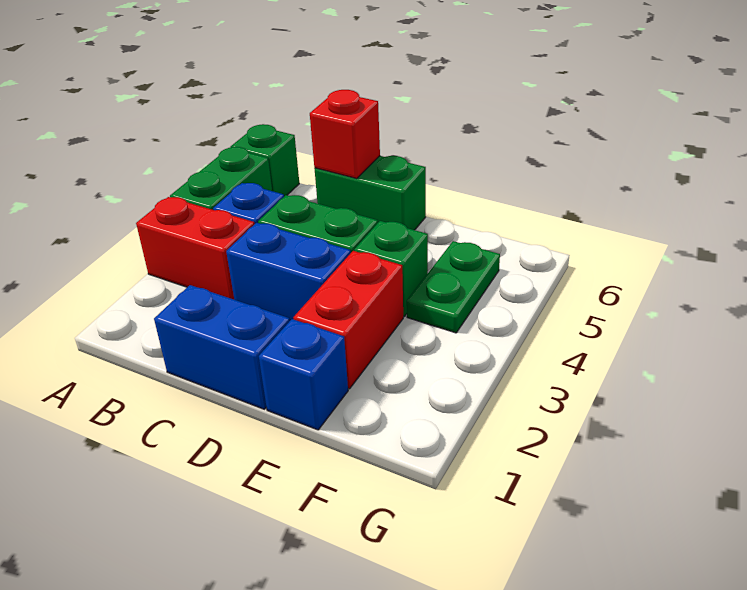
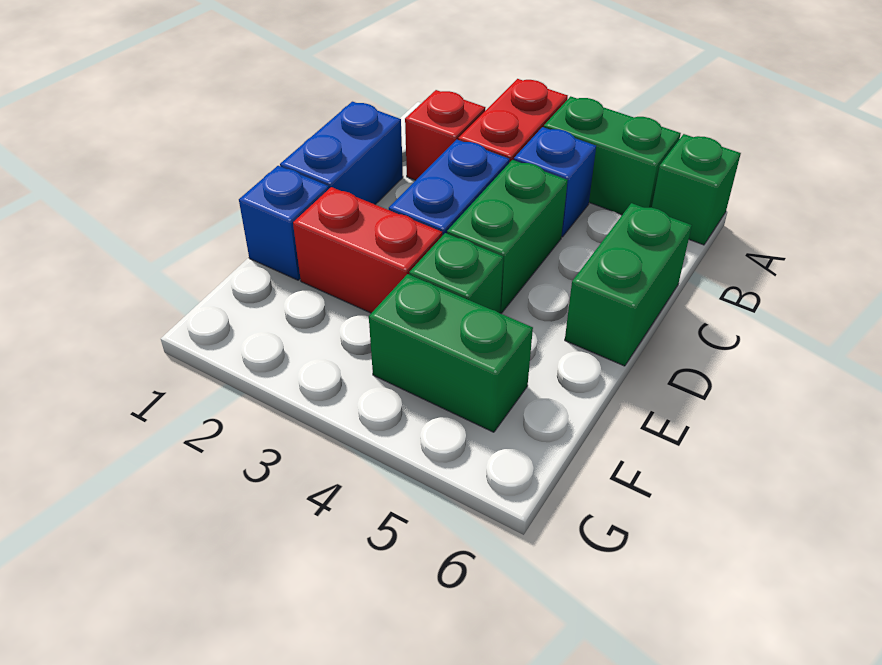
red brick C6 level 2 -> red brick B2 level 1
green plate F4:F5 level 1 -> green brick F4:F5 level 1

